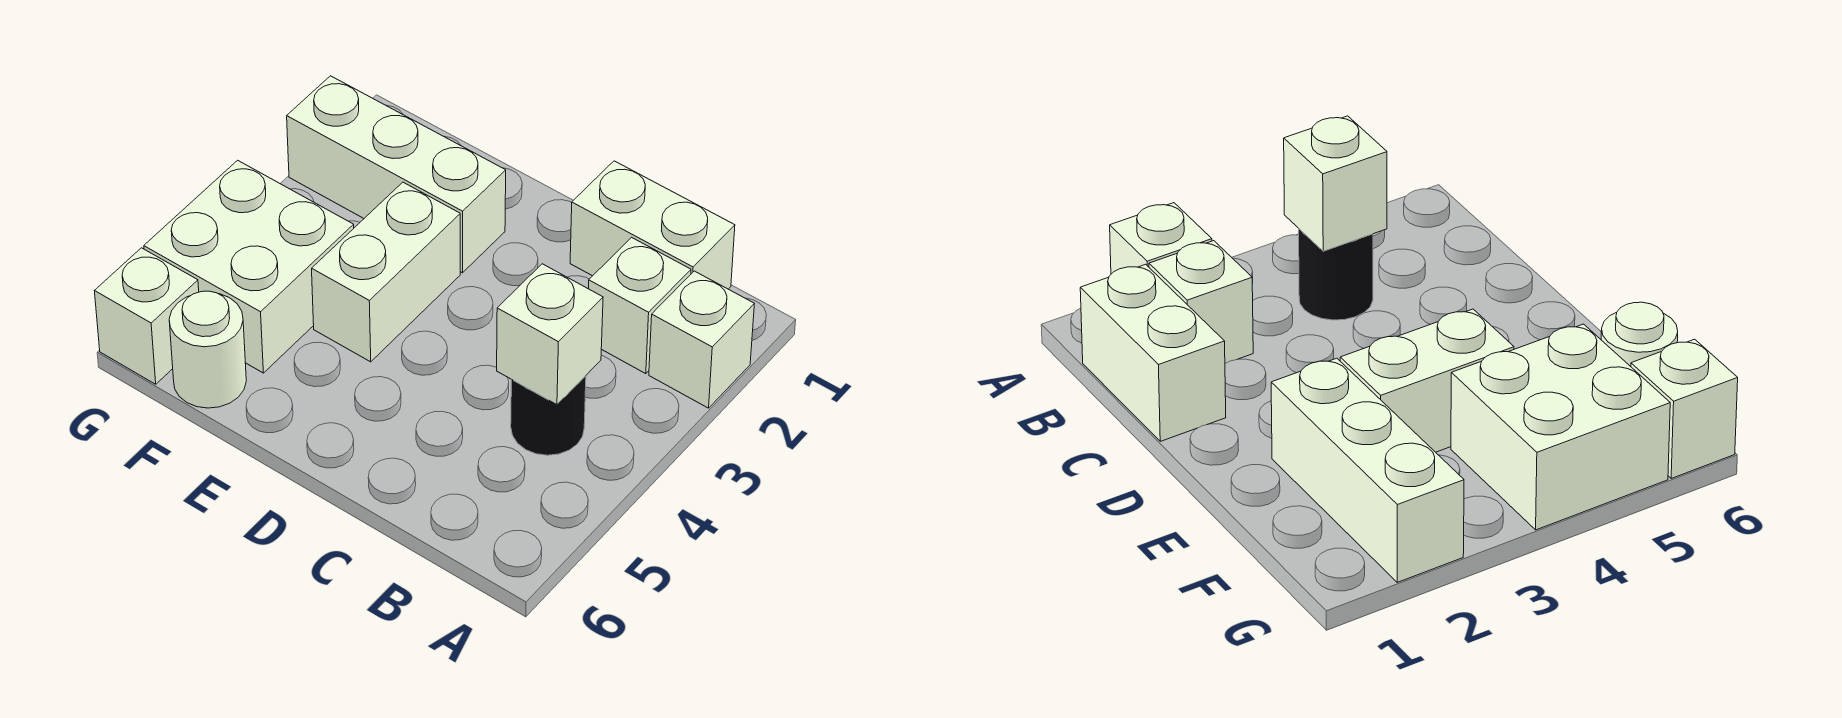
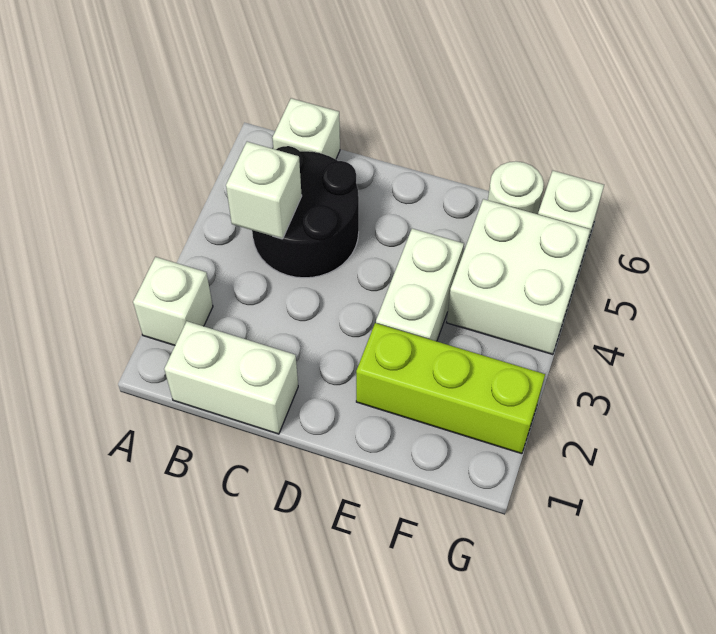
white brick B2 level 1 -> white brick B6 level 1
black round brick B4 level 1 -> black round brick B4:C5 level 1
white brick E2:G2 level 1 -> lime brick E2:G2 level 1

